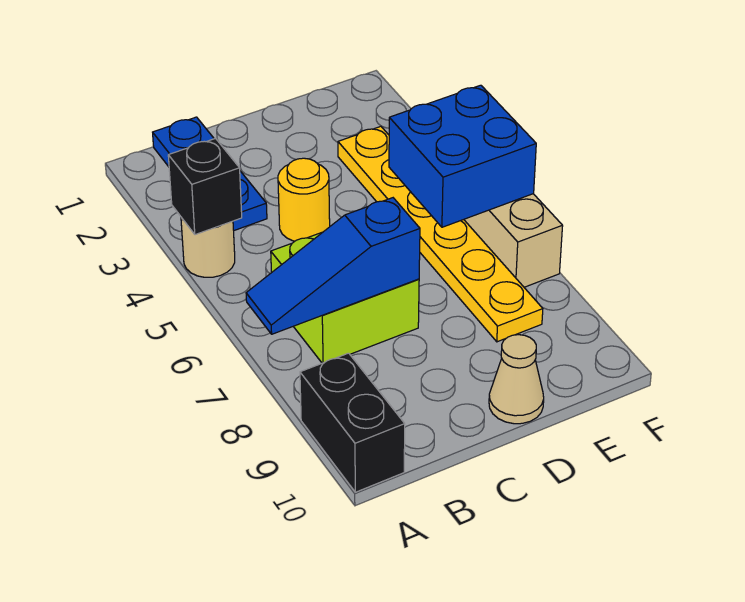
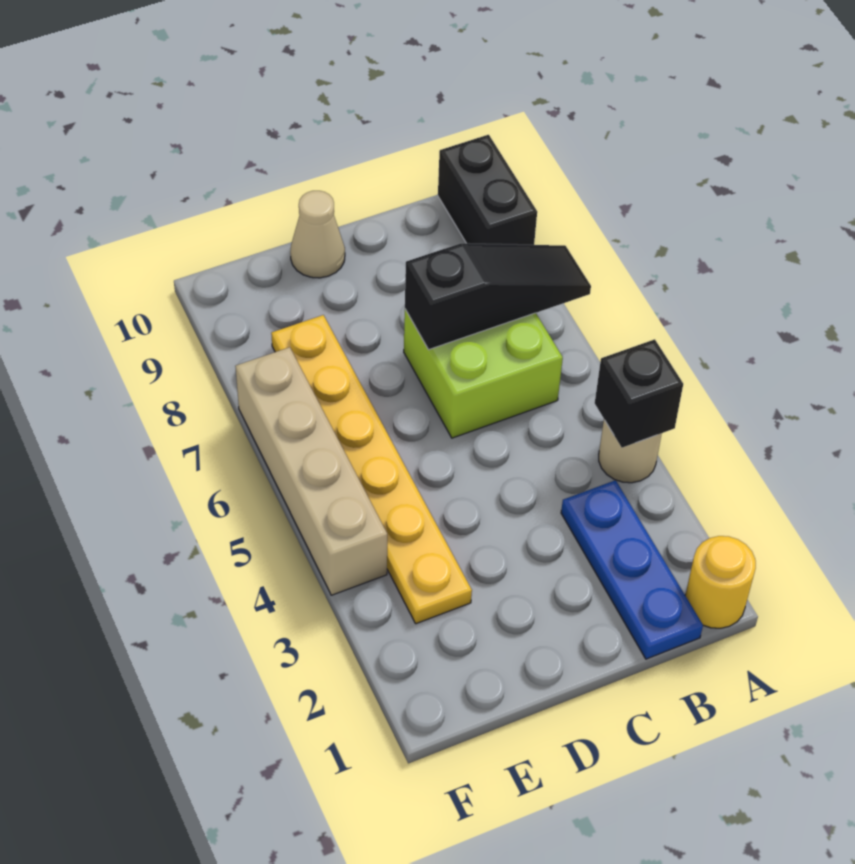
blue slope A7:C7 level 2 top C -> black slope A7:C7 level 2 top C
yellow round brick C4 level 1 -> yellow round brick A1 level 1
blue brick E5:F6 level 2 -> none

